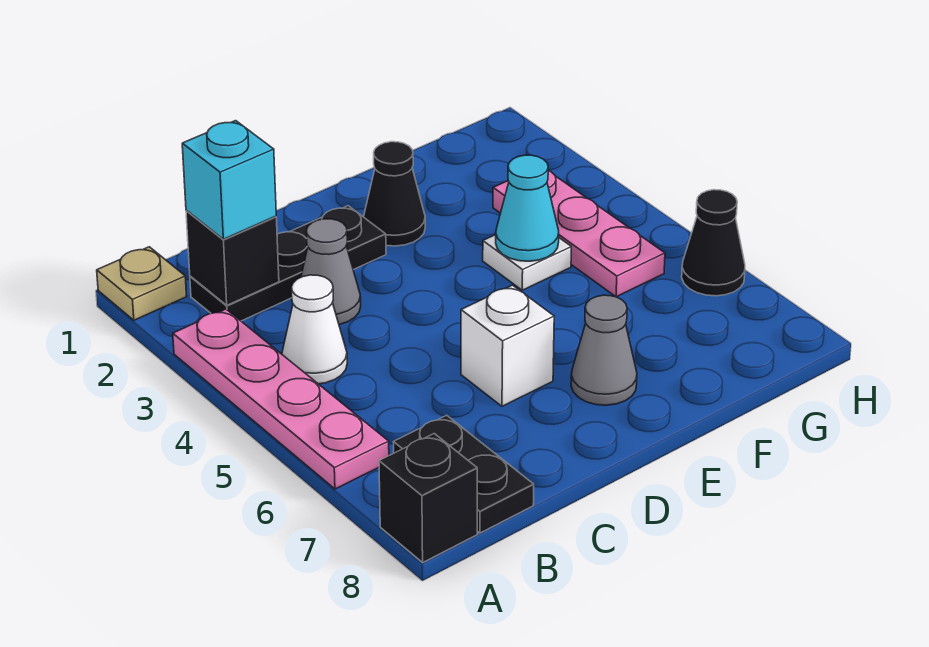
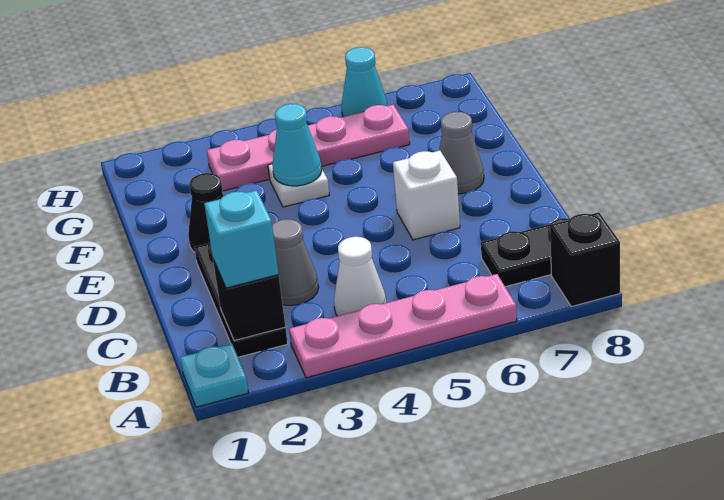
tan plate A1 level 1 -> cyan plate A1 level 1
pink plate G3:G5 level 1 -> pink plate G3:G6 level 1
black cone H6 level 1 -> cyan cone H6 level 1

